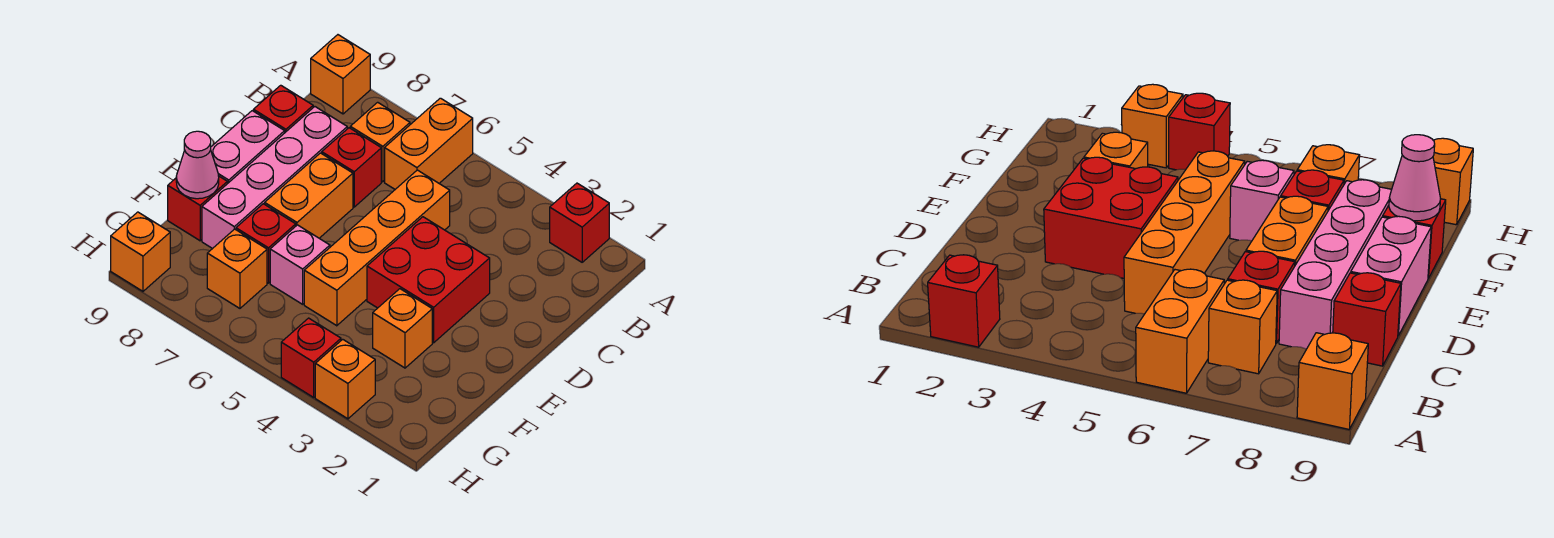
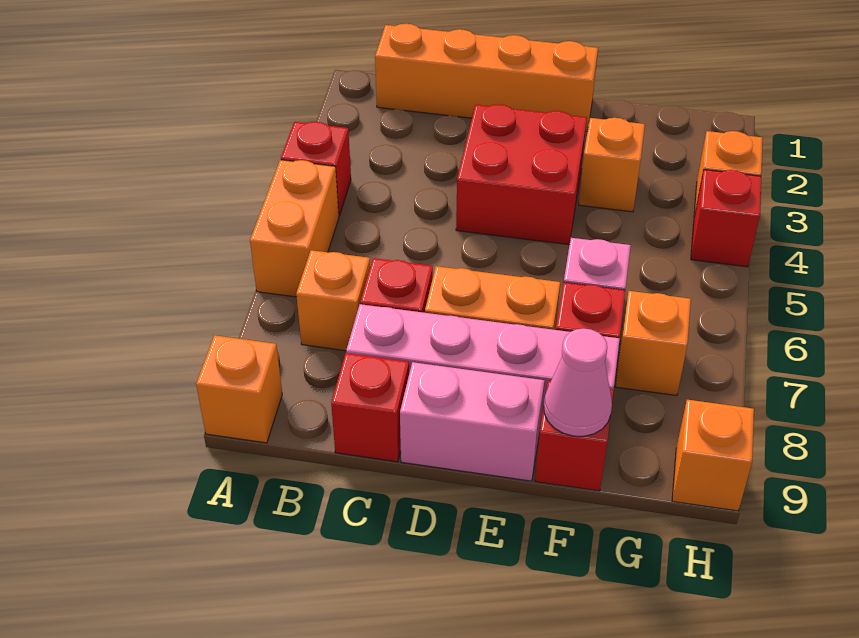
red brick A2 level 1 -> red brick A4 level 1
orange brick A6:B6 level 1 -> orange brick A5:A6 level 1
orange brick C5:F5 level 1 -> orange brick B1:E1 level 1

